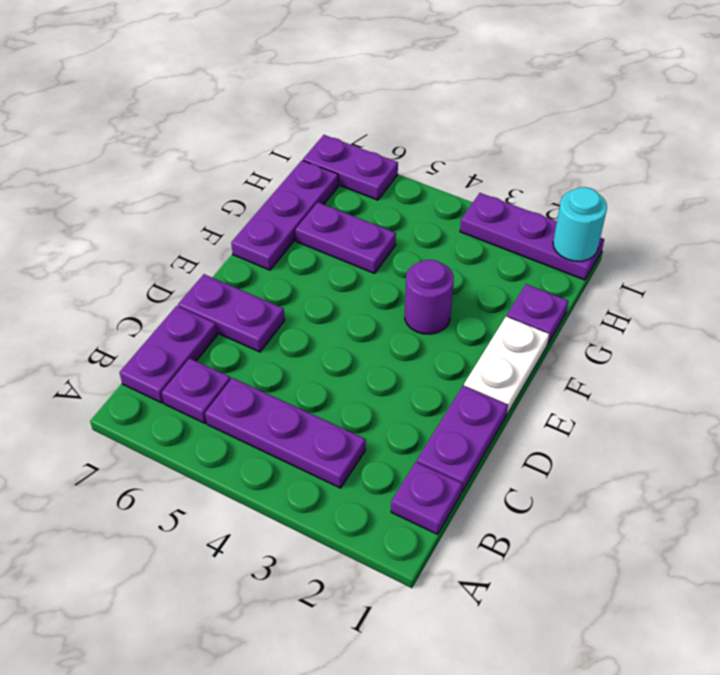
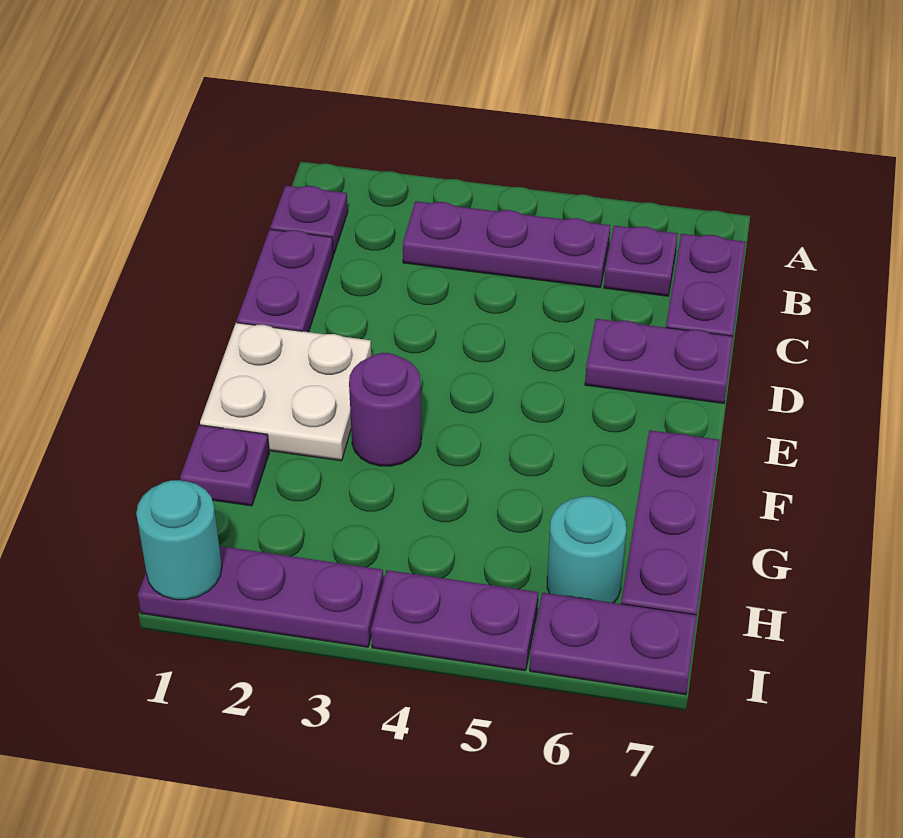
white plate E1:F1 level 1 -> white plate E1:F2 level 1
purple plate G5:G6 level 1 -> purple plate I4:I5 level 1
none -> cyan round brick H6 level 1

